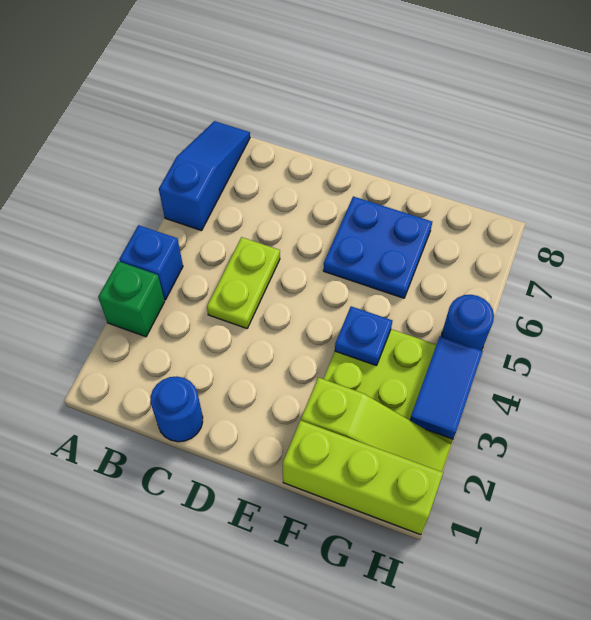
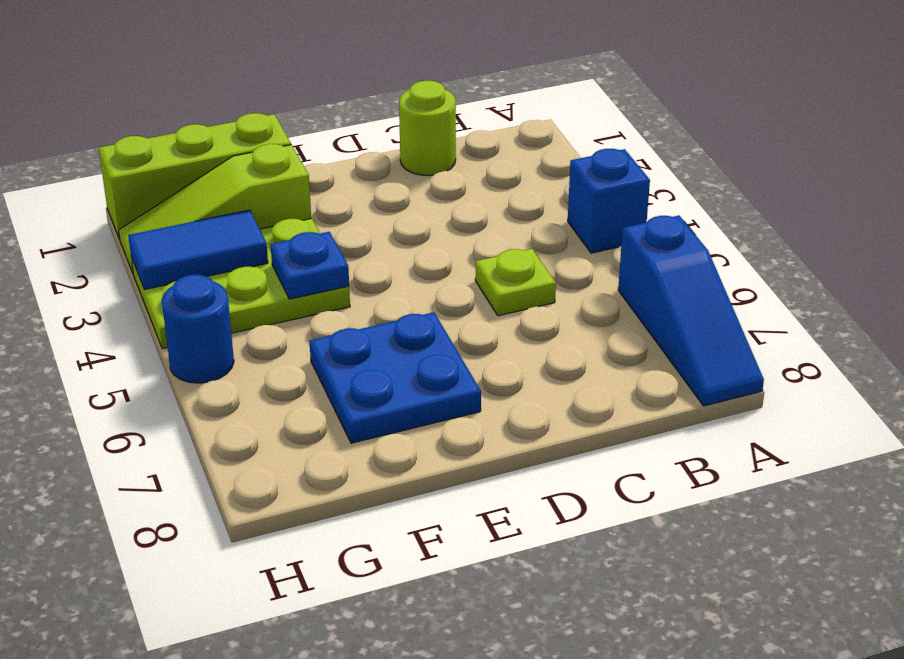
green brick A3 level 1 -> none
blue round brick C1 level 1 -> lime round brick C1 level 1
lime plate C4:C5 level 1 -> lime plate C5 level 1
blue tile H3:H4 level 2 -> blue tile G3:H3 level 2

